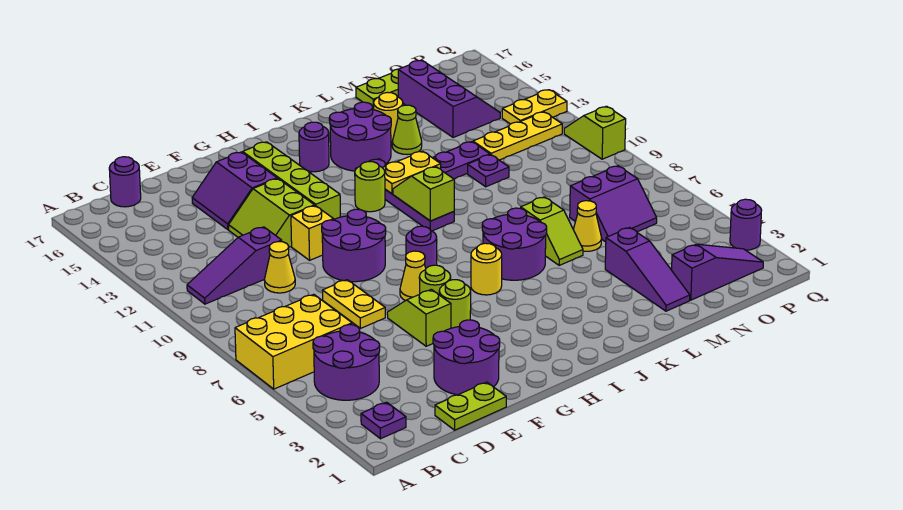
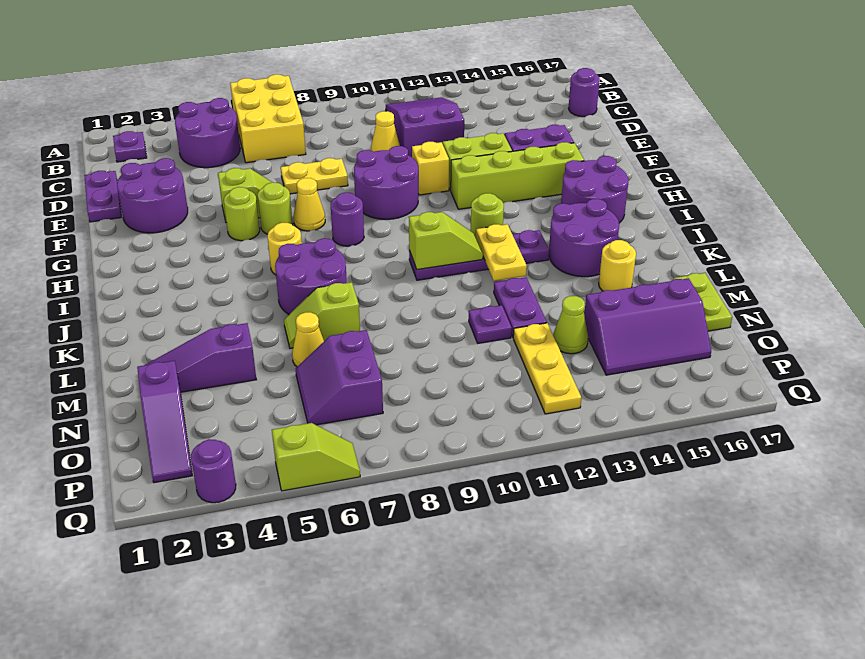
purple slope B11:D11 level 1 top D -> purple slope B11:D12 level 1 top D
lime plate D1:E1 level 1 -> purple plate D1:E1 level 1
purple round brick I15 level 1 -> purple round brick H15:I16 level 1
lime cone L14 level 1 -> lime cone N13 level 1
yellow plate P13:Q13 level 1 -> none
lime slope Q10:Q11 level 1 top 10 -> lime slope Q5:Q6 level 1 top 5

